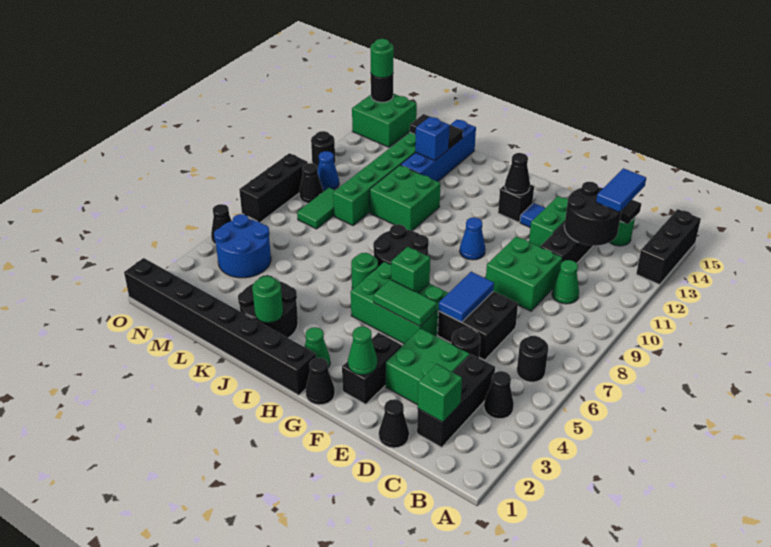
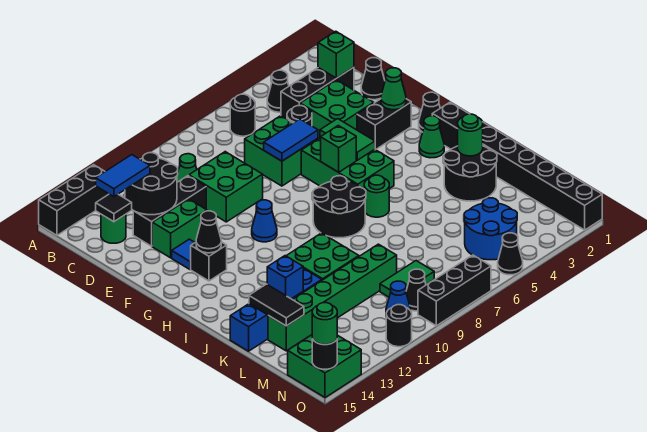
black brick D6:E7 level 1 -> green brick D6:E7 level 1

